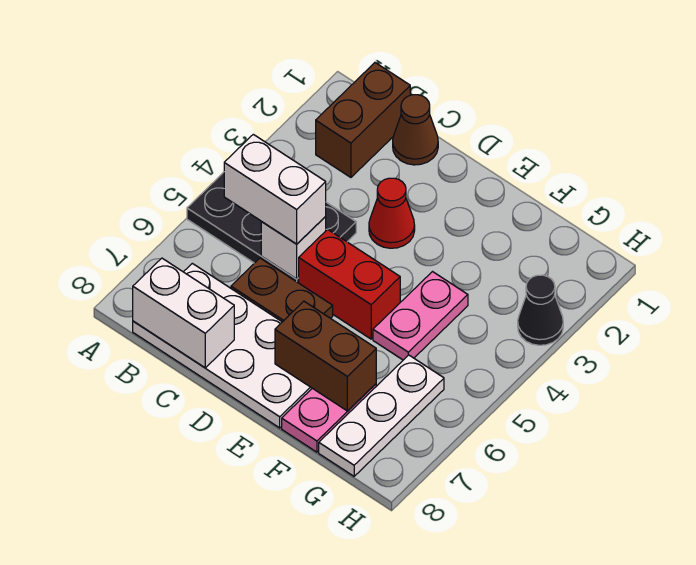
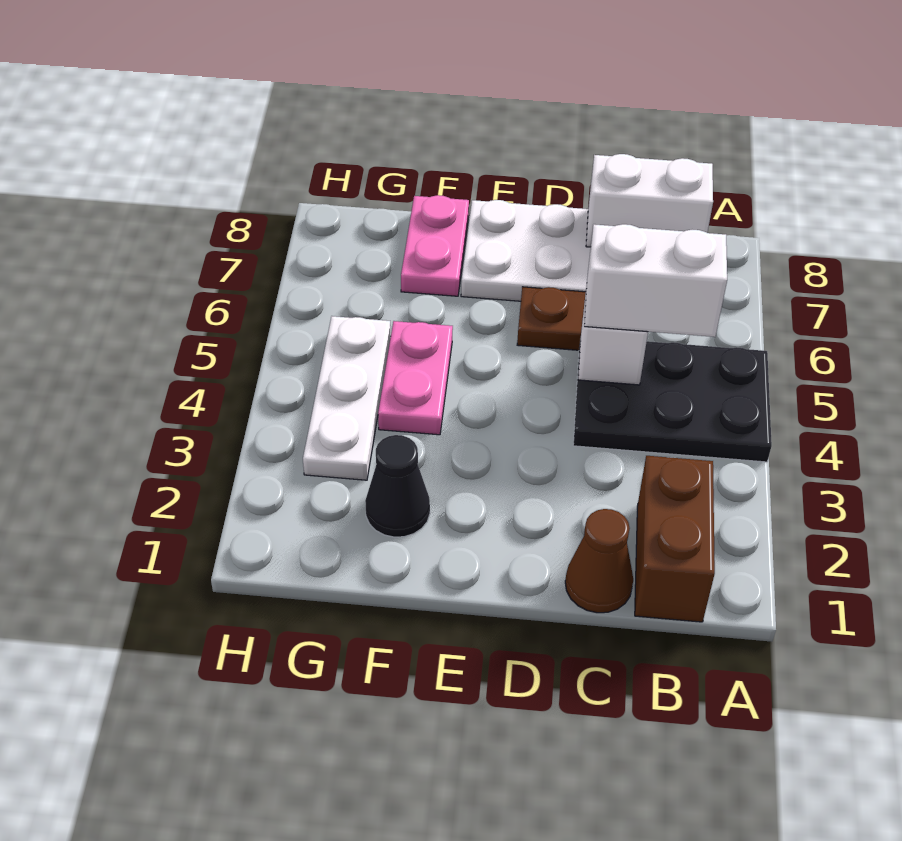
red cone D3 level 1 -> none
red brick D5:E5 level 1 -> none
brown brick E7:F7 level 2 -> none
white plate G6:G8 level 1 -> white plate G3:G5 level 1
black cone H3 level 1 -> black cone F2 level 1

